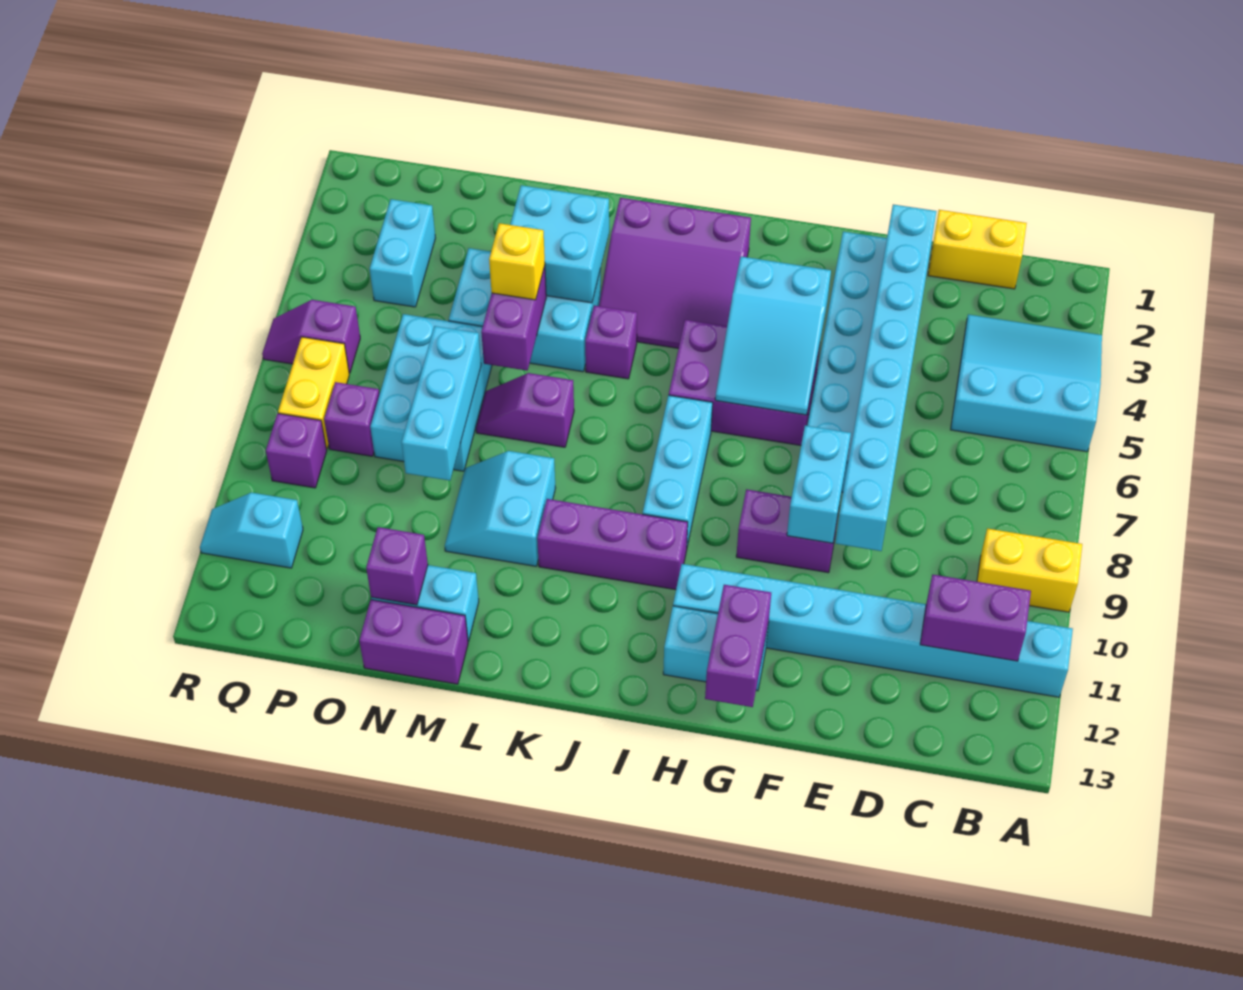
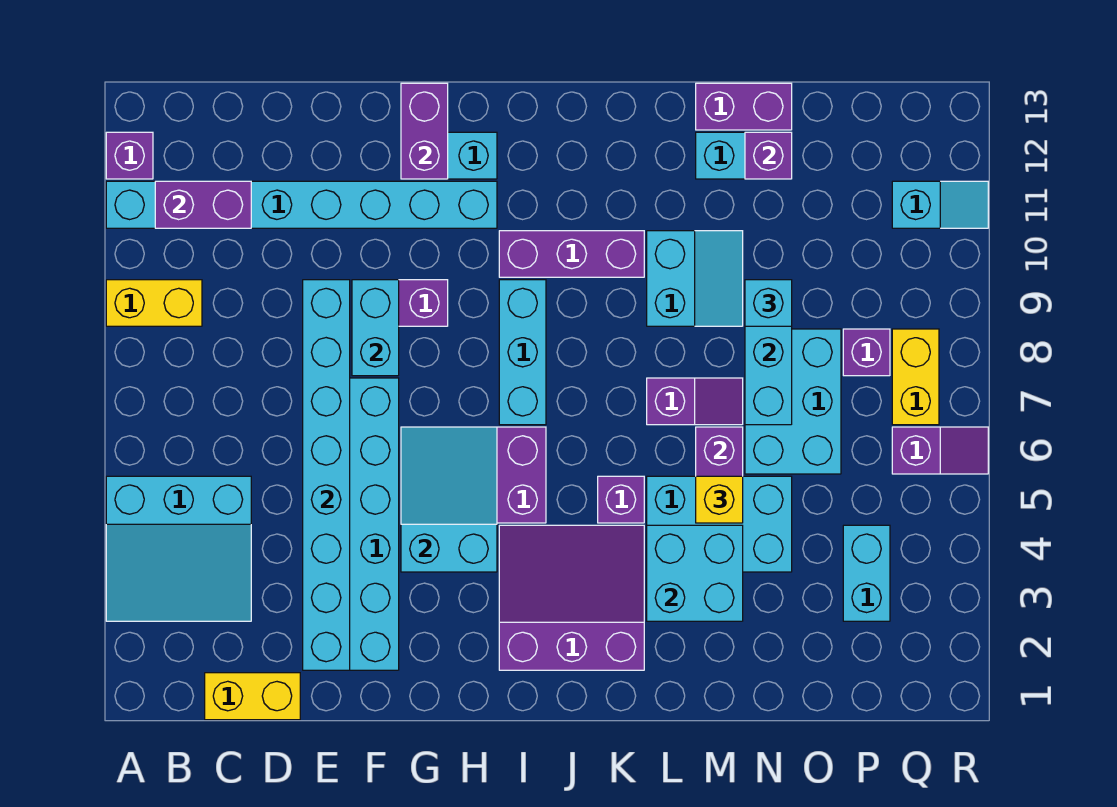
none -> cyan brick N9 level 3
purple brick Q9 level 1 -> purple brick A12 level 1

